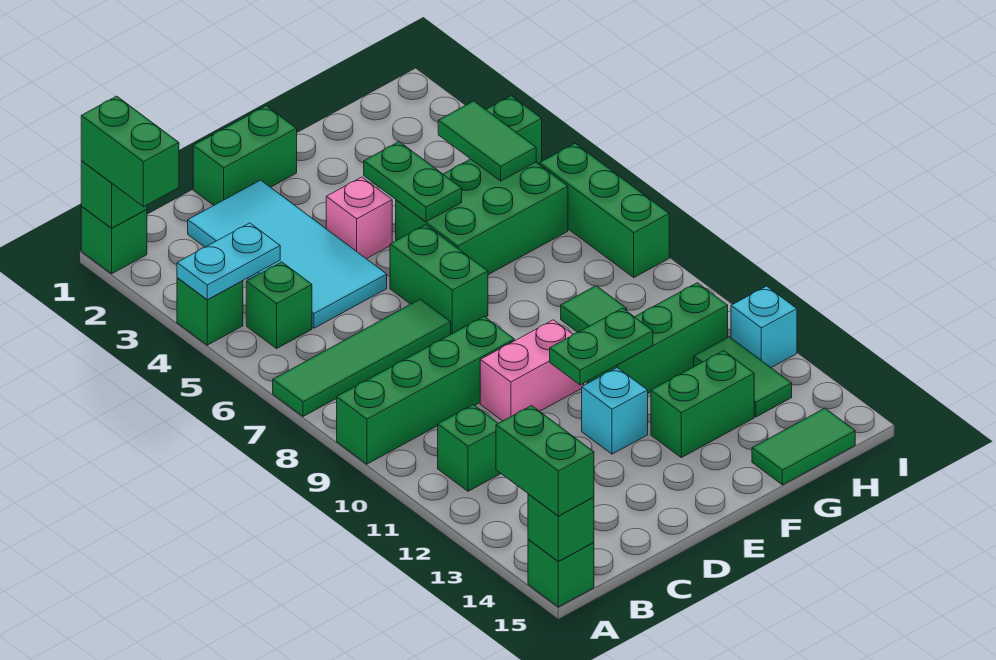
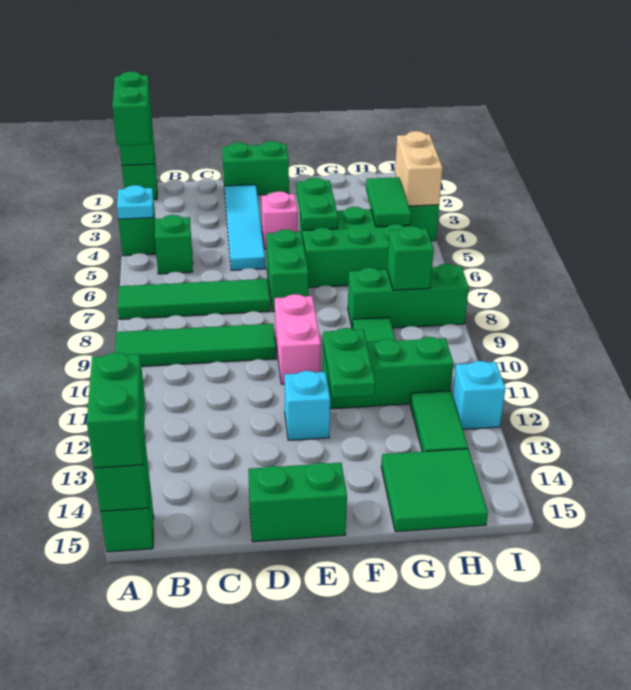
cyan plate A4:B4 level 2 -> cyan plate A4 level 2
green brick A9:D9 level 1 -> green tile A9:D9 level 1
green brick B11 level 1 -> green brick H8 level 2
cyan tile C2:D5 level 1 -> cyan tile D2:D5 level 1
pink brick D10:E10 level 1 -> pink brick E9:E10 level 1
green plate E11:F11 level 2 -> green plate F11:F12 level 2
green brick F13:G13 level 1 -> green brick D15:E15 level 1
green tile G15:H15 level 1 -> green tile G14:H15 level 1
none -> tan brick I3:I4 level 2
green brick I6:I8 level 1 -> green brick G8:I8 level 1

